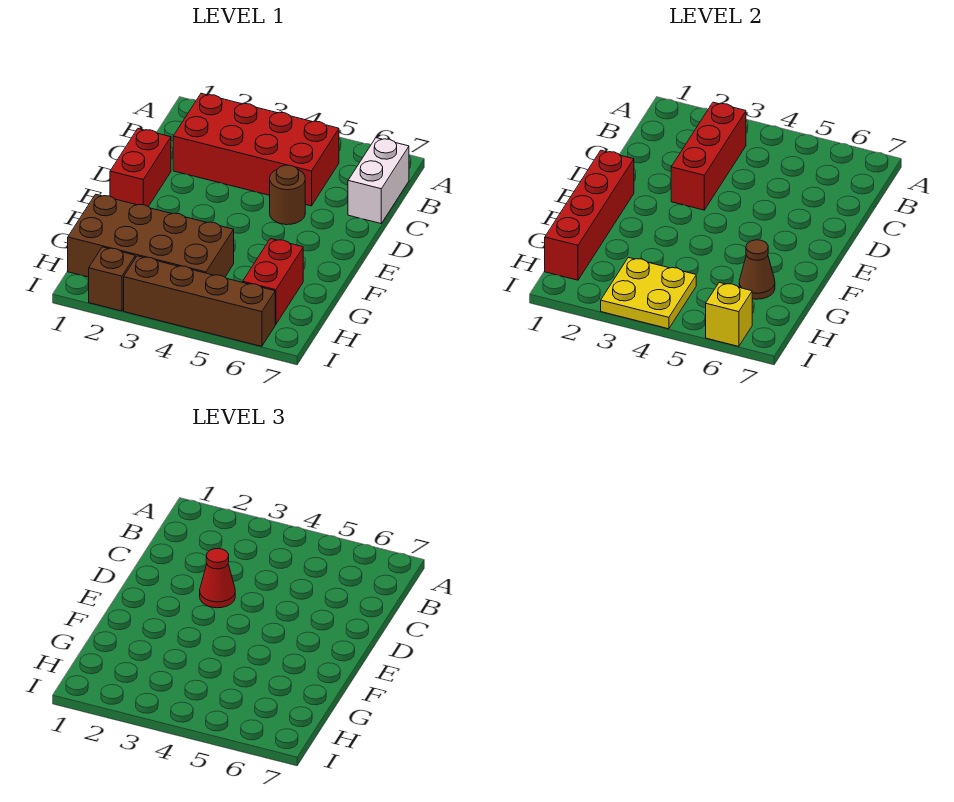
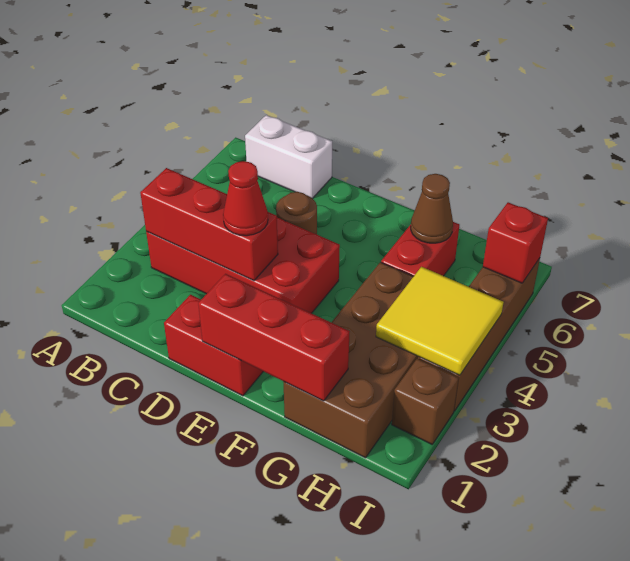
red brick B2:C5 level 1 -> red brick B3:E4 level 1
red brick E1:H1 level 2 -> red brick E1:G1 level 2
red brick G6:H6 level 1 -> red brick G5:G6 level 1
yellow plate H3:I4 level 2 -> yellow tile H3:I4 level 2
yellow brick I6 level 2 -> red brick I6 level 2

